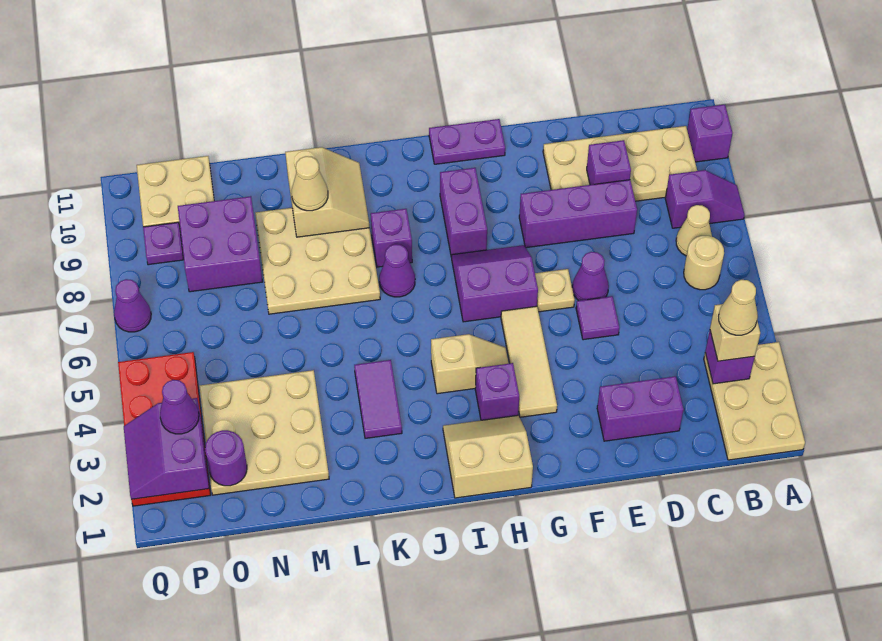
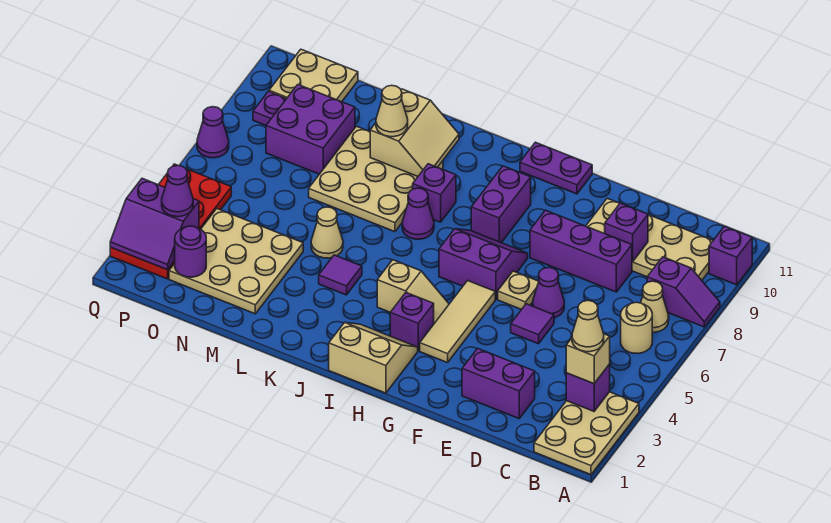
purple tile K3:K4 level 1 -> purple tile K4 level 1
none -> tan cone L5 level 1
purple slope P2:Q3 level 2 top P -> purple slope P2:Q3 level 2 top 3

